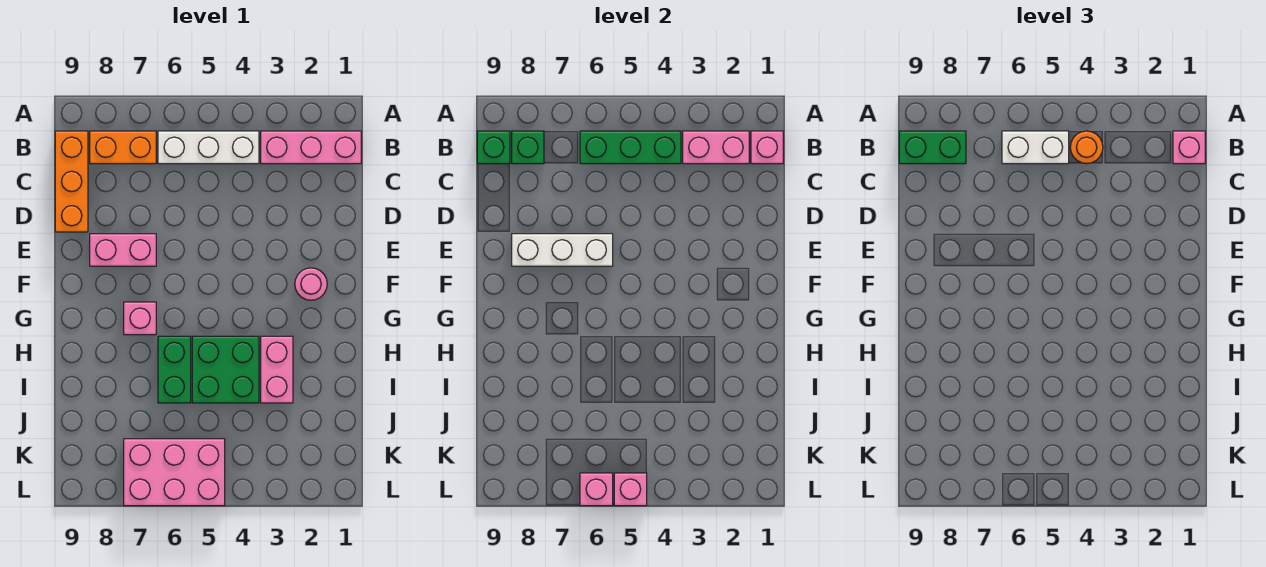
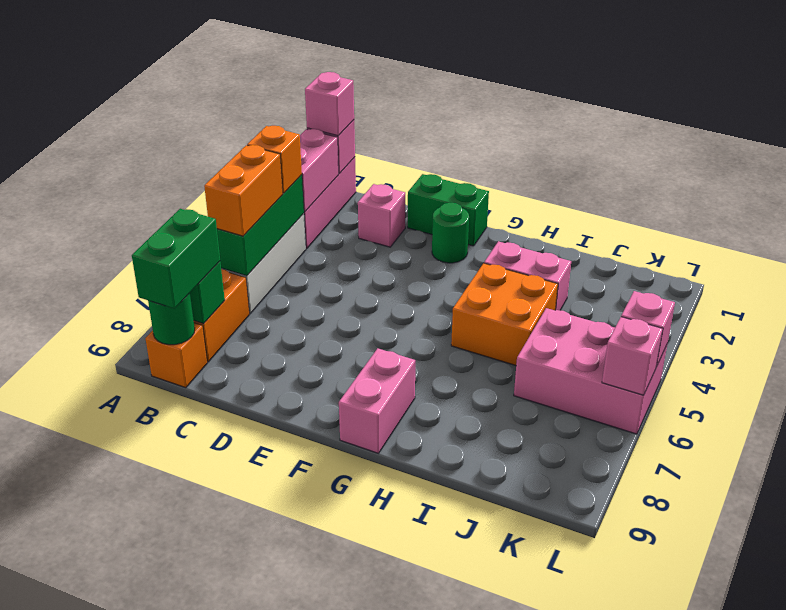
orange round brick B4 level 3 -> orange brick B4 level 3
white brick B5:B6 level 3 -> orange brick B5:B6 level 3
orange brick B9:D9 level 1 -> orange brick B9 level 1
green brick B9 level 2 -> green round brick B9 level 2
white brick E6:E8 level 2 -> none
pink brick E7:E8 level 1 -> pink brick G8:G9 level 1
pink round brick F2 level 1 -> green round brick F2 level 1
pink brick G7 level 1 -> pink brick D2 level 1
green brick H4:I5 level 1 -> orange brick H4:I5 level 1
green brick H6:I6 level 1 -> green brick E1:F1 level 1
pink brick K5:L7 level 1 -> pink brick J5:L6 level 1

